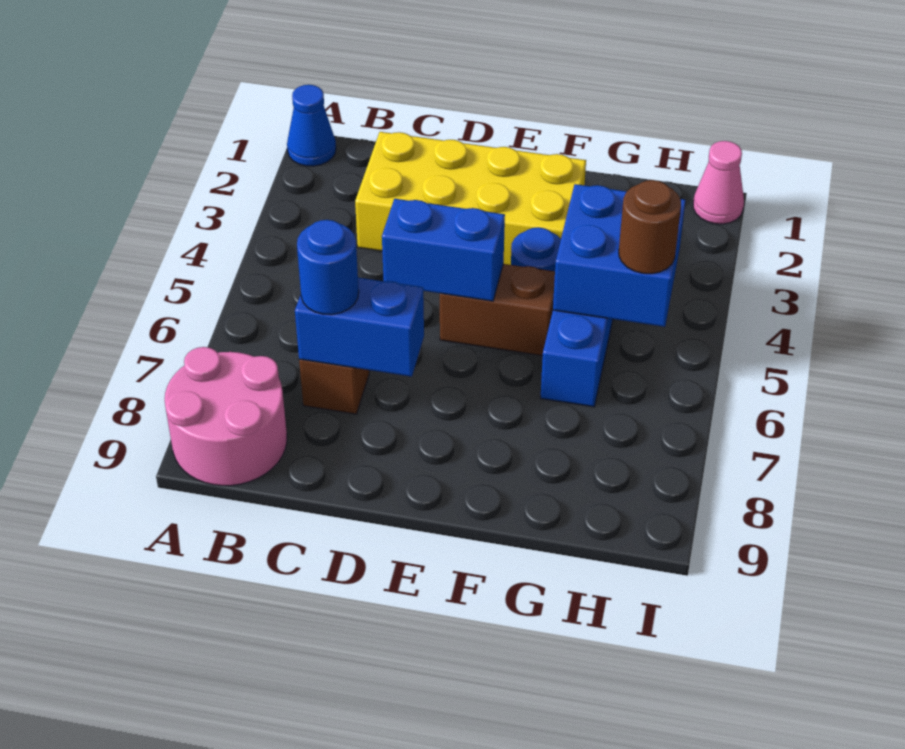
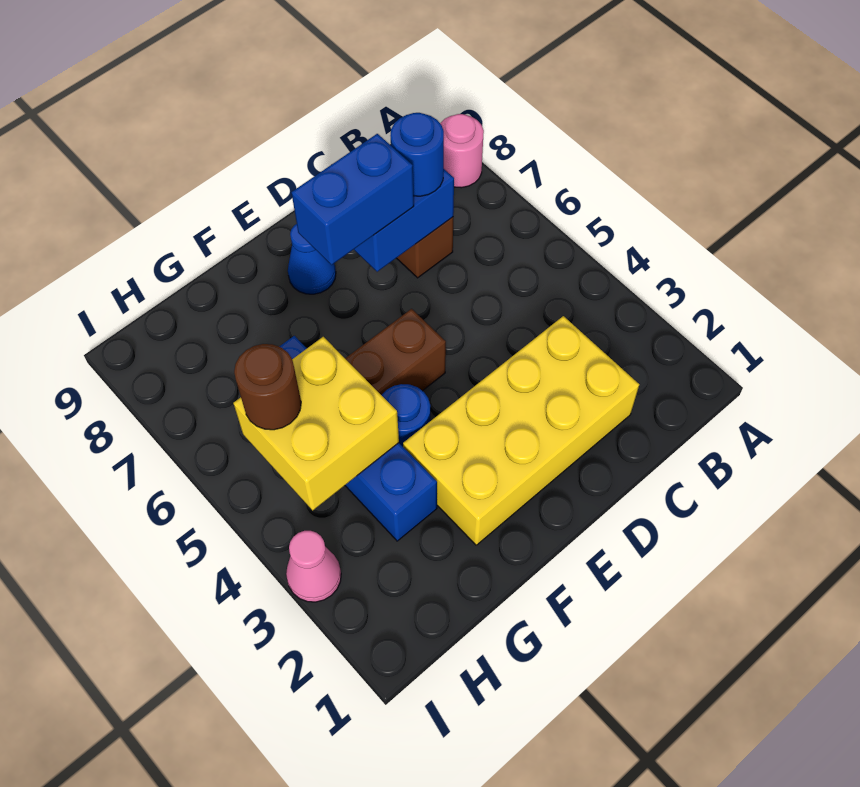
blue cone A1 level 1 -> blue cone E8 level 1
pink round brick A8:B9 level 1 -> pink round brick A8 level 1
blue brick D5:E5 level 2 -> blue brick D7:E7 level 3
blue brick G4:H5 level 2 -> yellow brick G4:H5 level 2
pink cone I1 level 1 -> pink cone I3 level 1

